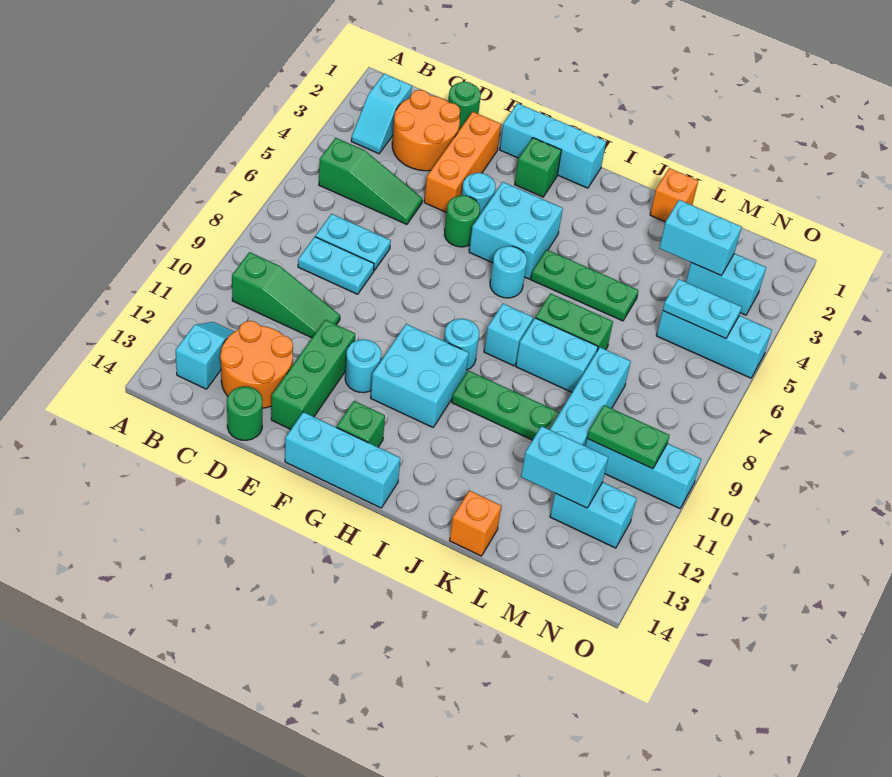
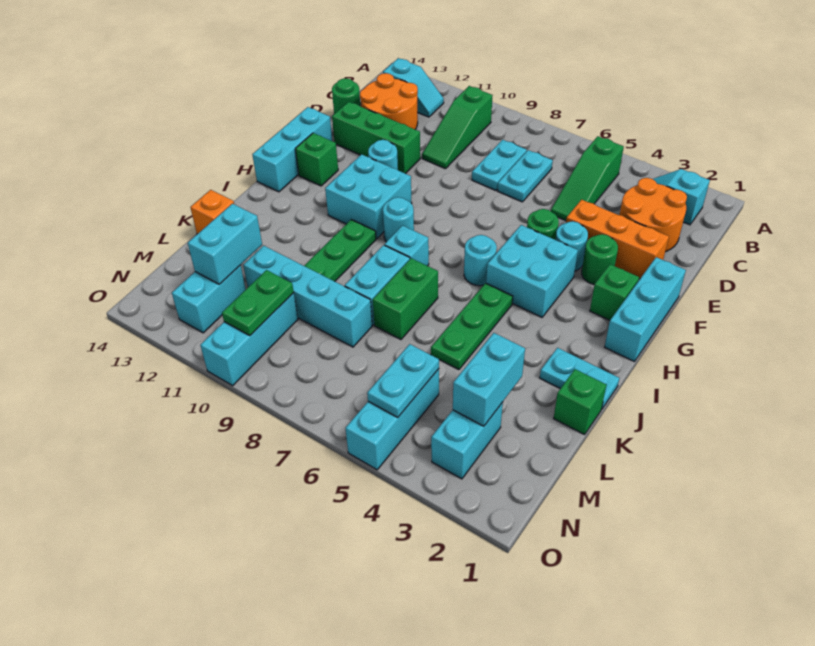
green round brick D1 level 1 -> green round brick F3 level 1
none -> cyan plate J1:J2 level 1
orange brick K1 level 1 -> green brick K1 level 1

